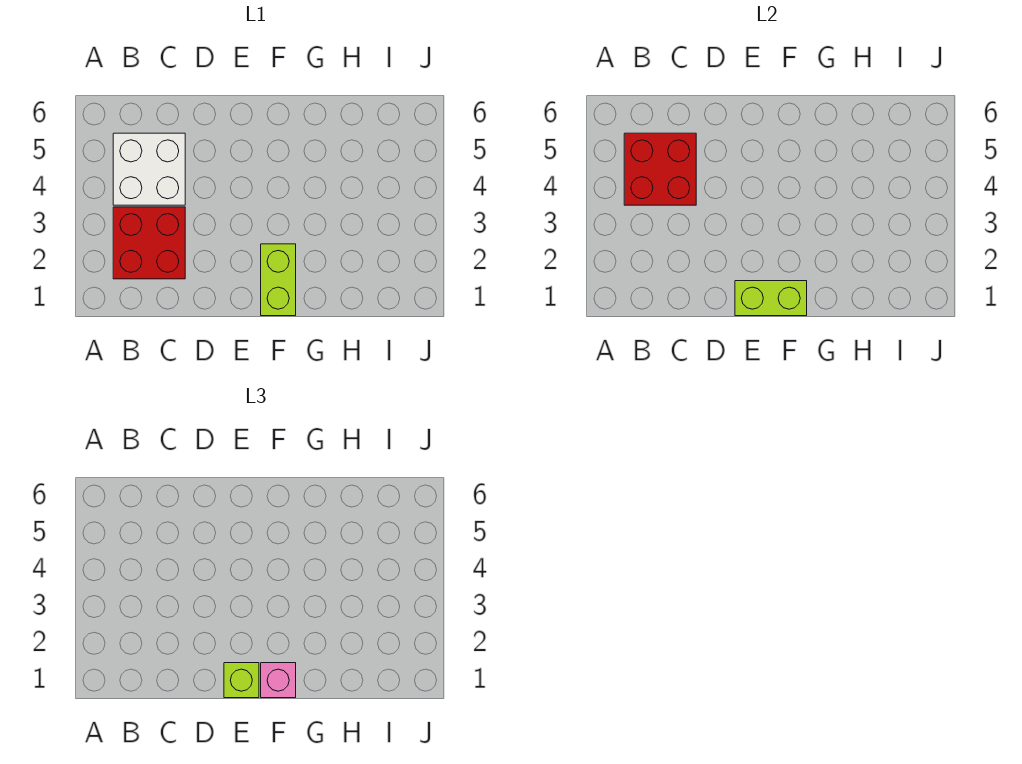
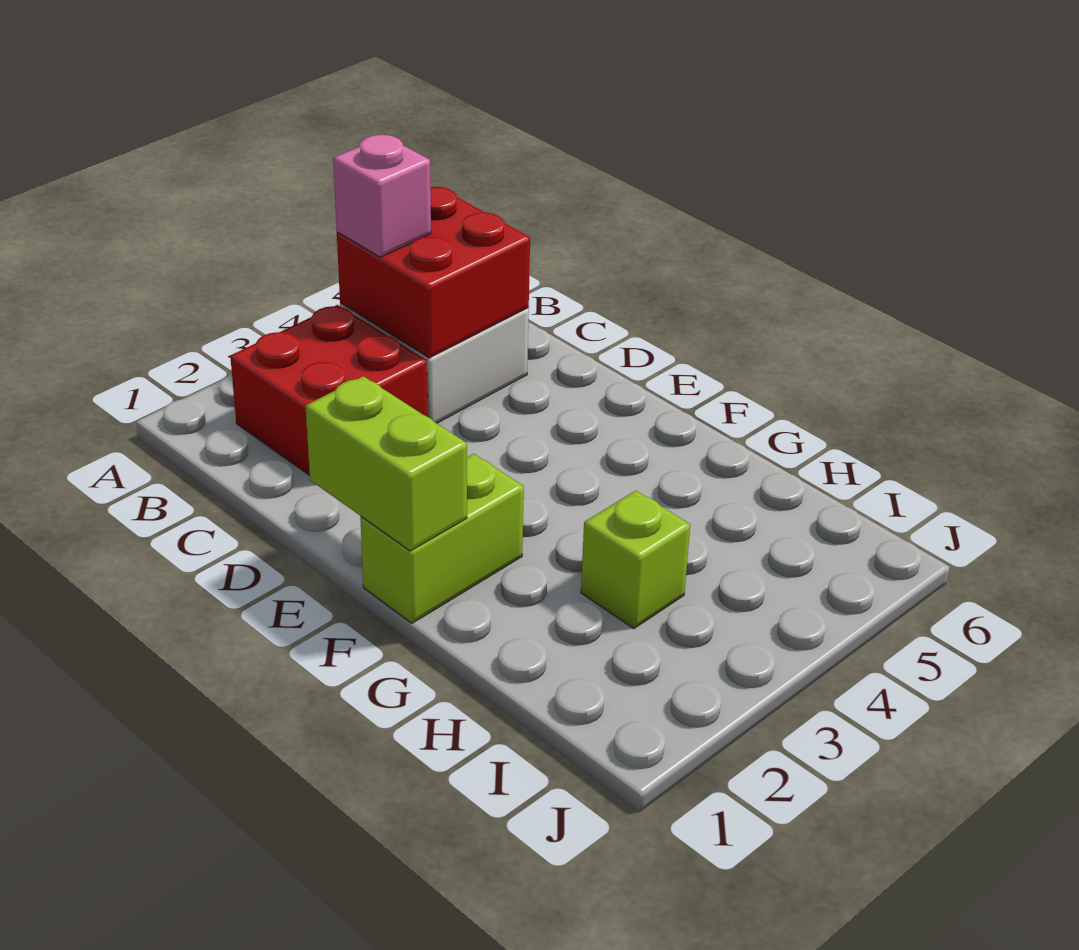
lime brick E1 level 3 -> lime brick H3 level 1
pink brick F1 level 3 -> pink brick B4 level 3

